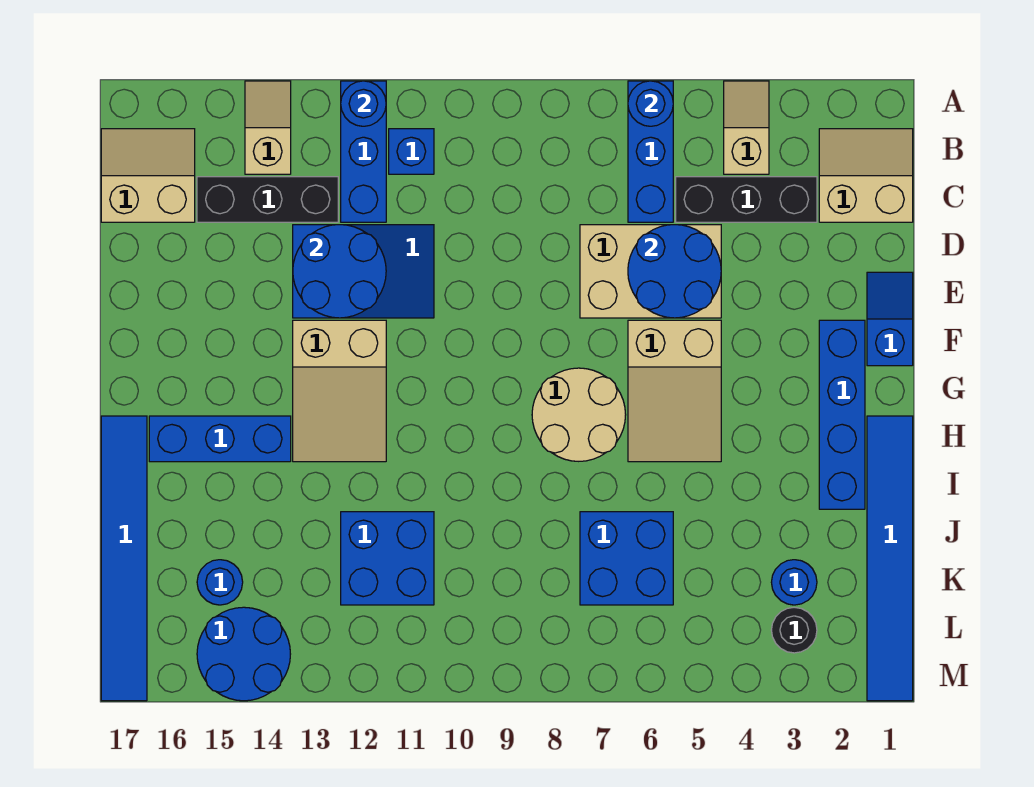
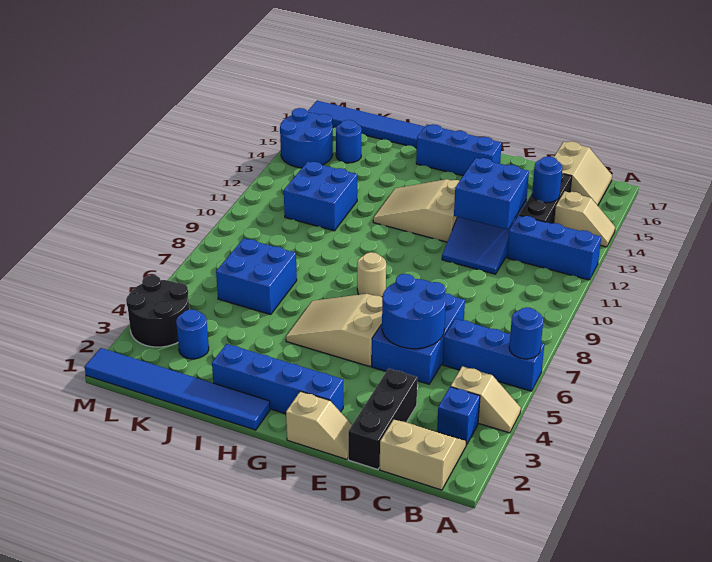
blue round brick A12 level 2 -> blue round brick C14 level 2
tan slope B1:C2 level 1 top C -> tan slope B1:C2 level 1 top 1
blue brick B11 level 1 -> blue brick B3 level 1
black brick C3:C5 level 1 -> black brick D1:D3 level 1
tan brick D5:E7 level 1 -> blue brick D5:E7 level 1
blue round brick D12:E13 level 2 -> blue brick D12:E13 level 2
blue slope E1:F1 level 1 top F -> tan slope E1:F1 level 1 top F
tan round brick G7:H8 level 1 -> tan round brick G8 level 1
blue brick H14:H16 level 1 -> blue brick F16:H16 level 1
black round brick L3 level 1 -> black round brick L3:M4 level 1

